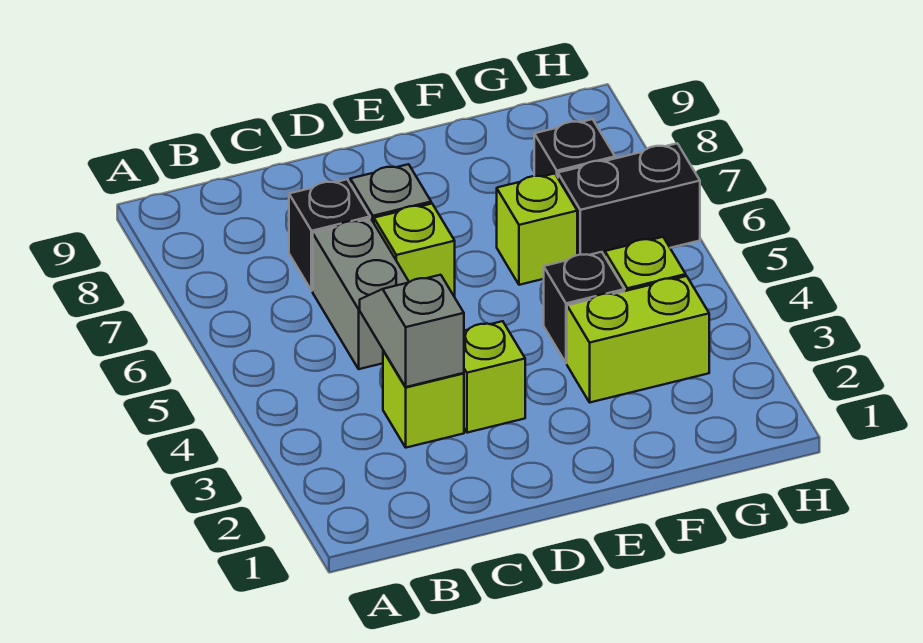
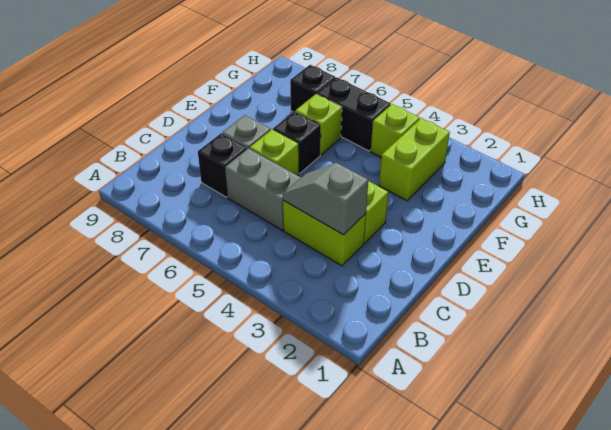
lime brick C3 level 1 -> lime brick C3:C4 level 1
black brick F4 level 1 -> black brick E6 level 1
black brick G6:H6 level 1 -> black brick G5:G6 level 1

